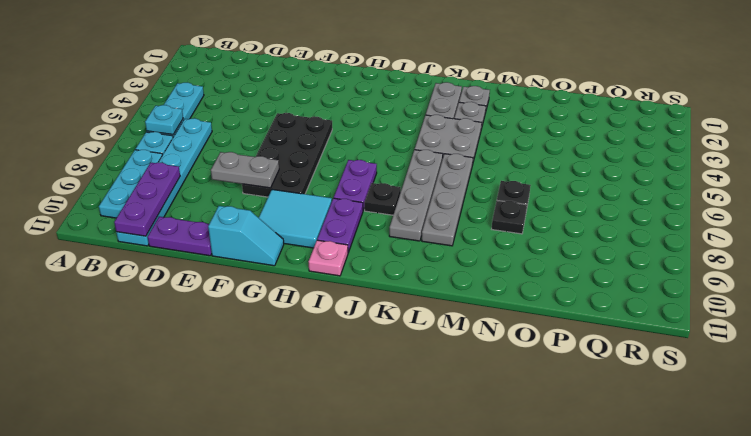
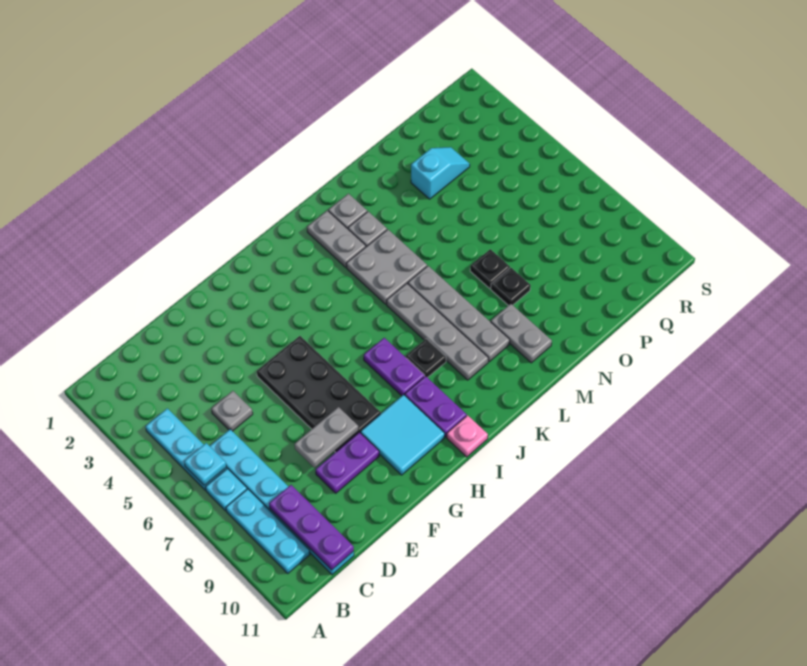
none -> grey plate D5 level 1
purple plate D11:E11 level 1 -> purple plate E9:F9 level 1
cyan slope F11:G11 level 1 top F -> cyan slope O3:P3 level 1 top O
none -> grey plate M9:M10 level 1

